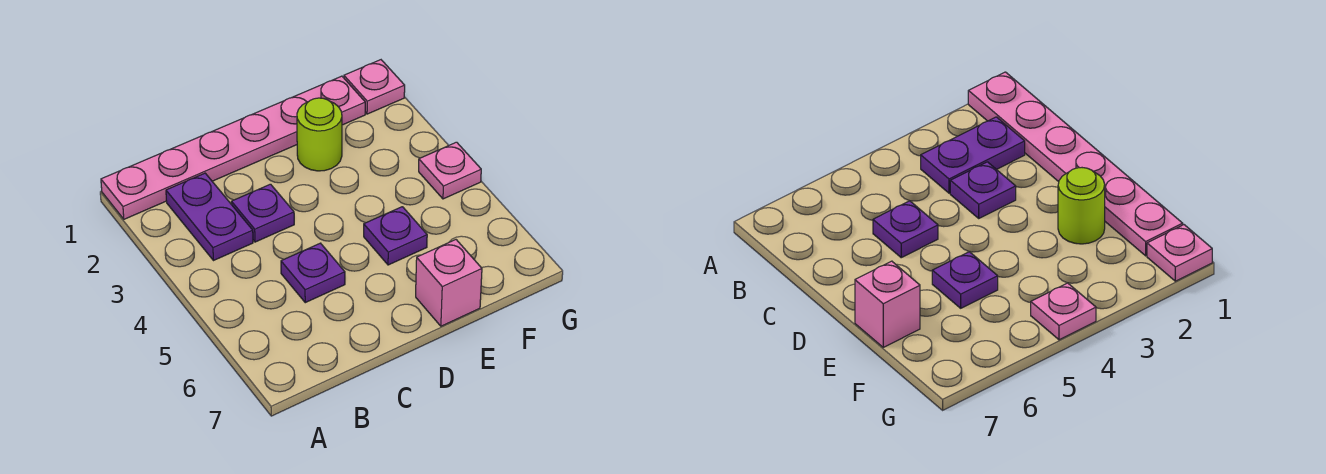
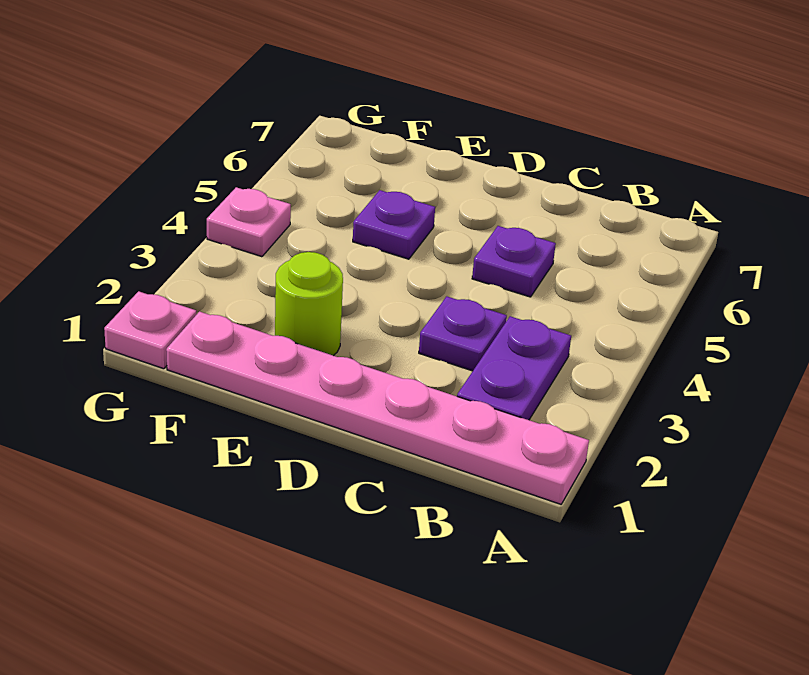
pink brick E7 level 1 -> none

